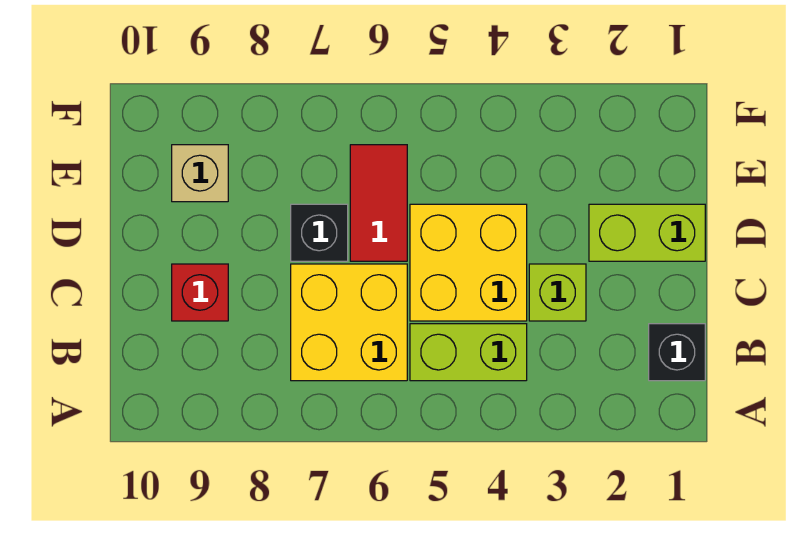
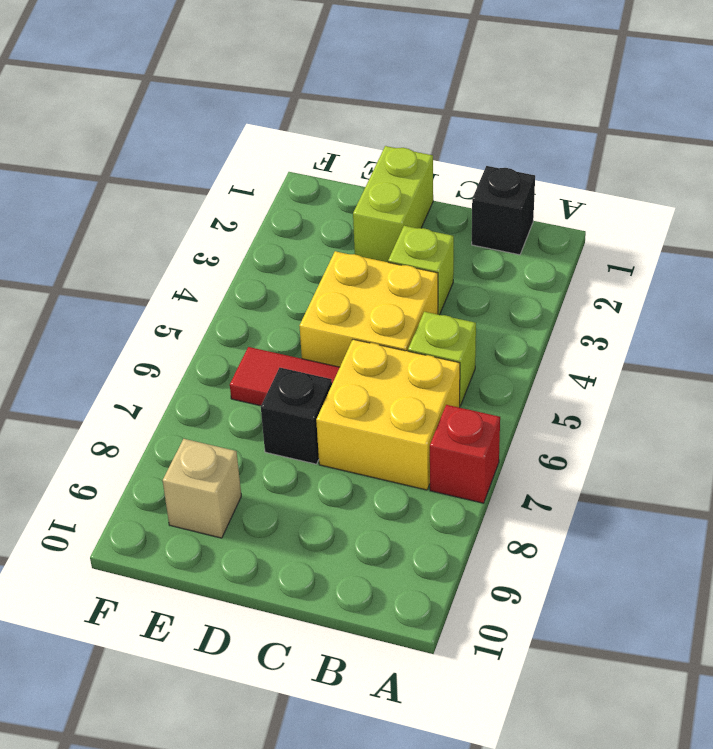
lime brick B4:B5 level 1 -> lime brick B5 level 1
red brick C9 level 1 -> red brick A7 level 1

